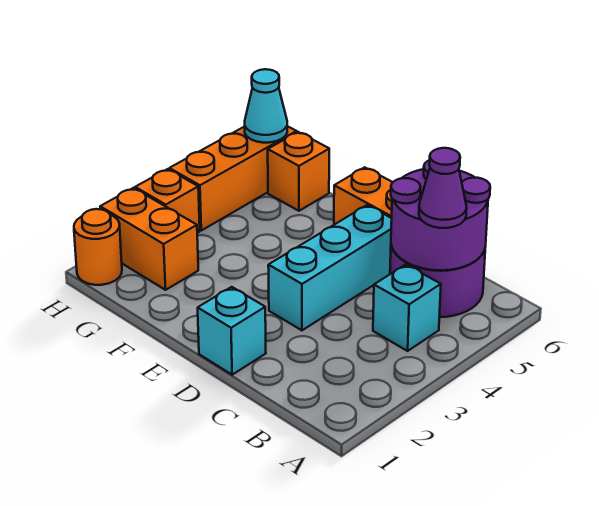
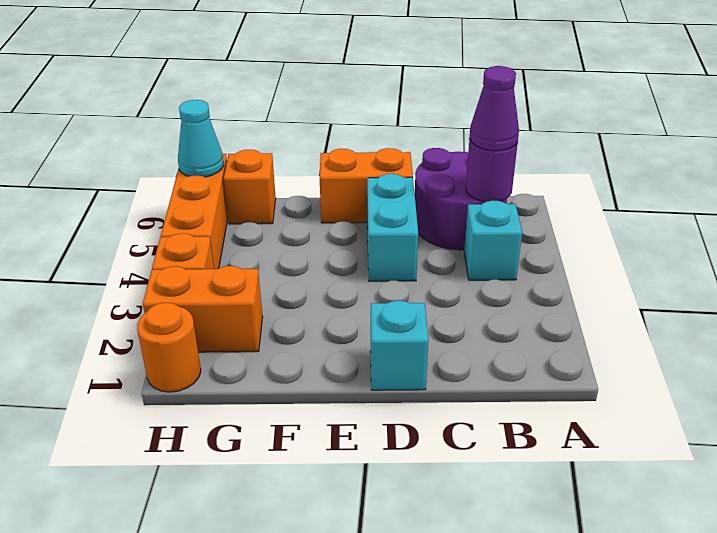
purple round brick B5:C6 level 2 -> purple round brick B5 level 2
cyan brick D3:D5 level 1 -> cyan brick D4:D5 level 1

